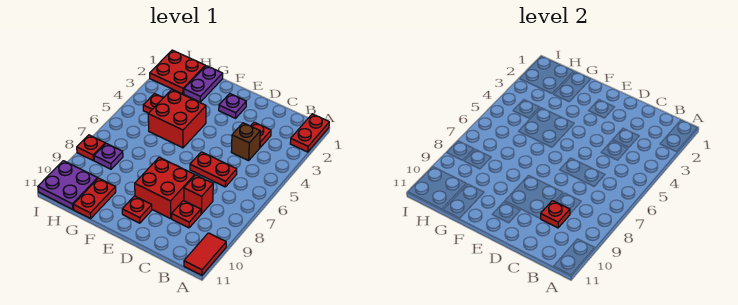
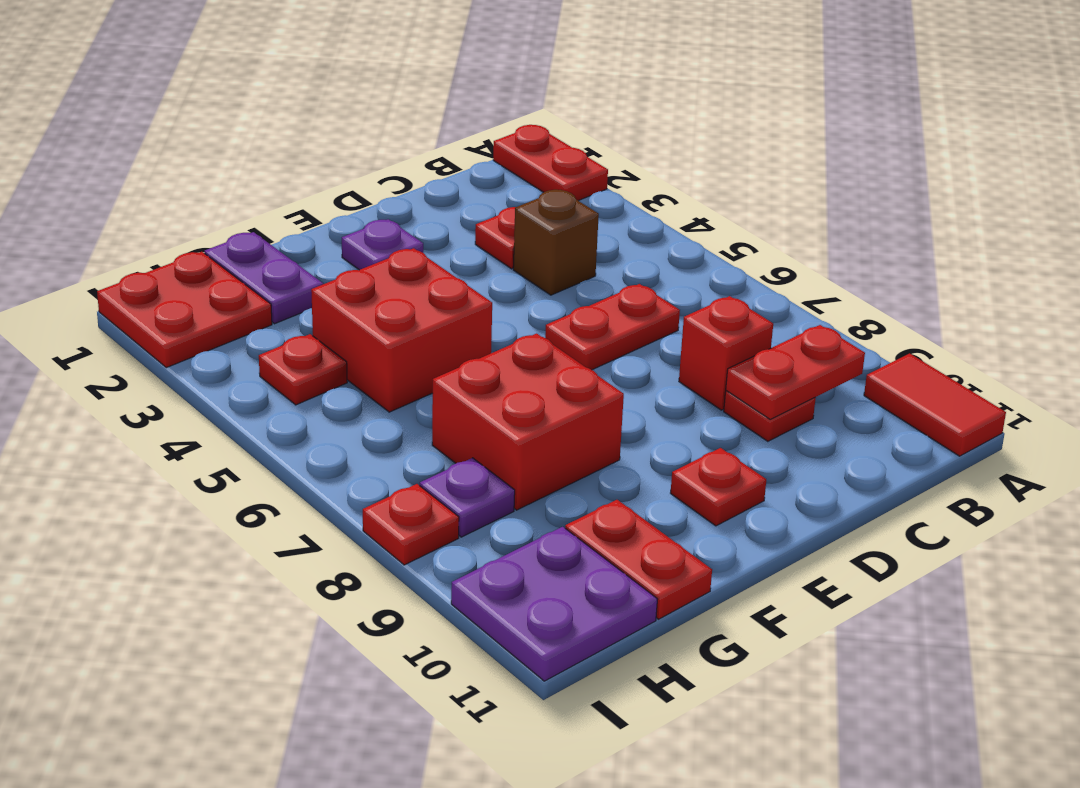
red plate C9 level 2 -> red plate B9:C9 level 2
red brick D8:E9 level 1 -> red brick F7:G8 level 1

